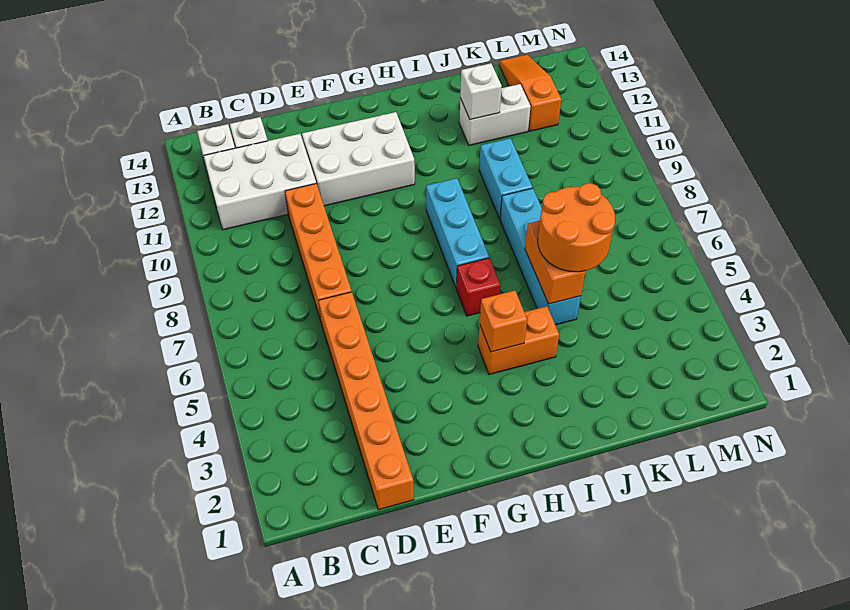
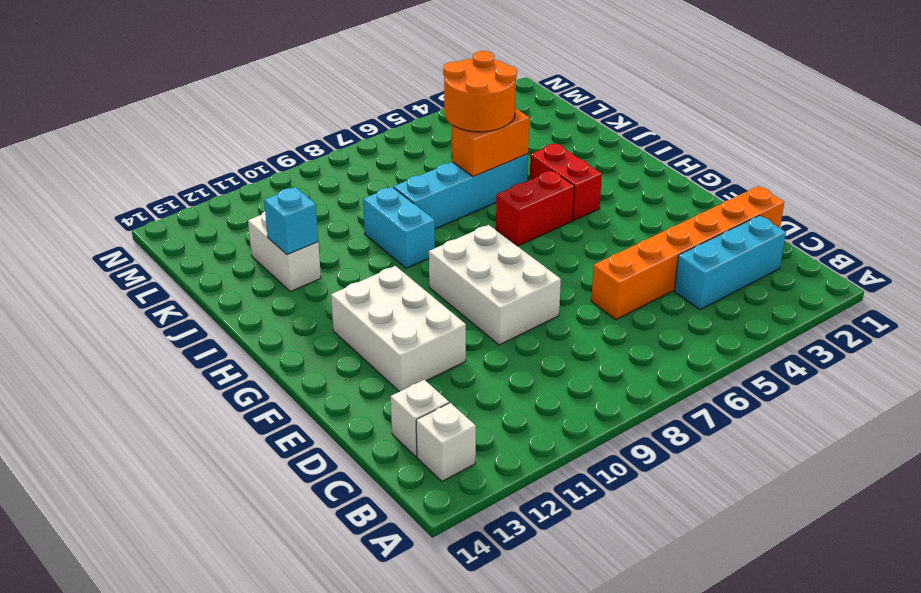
white brick B11:D12 level 1 -> white brick E8:G9 level 1
orange brick D7:D10 level 1 -> none
orange brick H4:I4 level 1 -> red brick H4:I4 level 1
orange brick H4 level 2 -> none
red brick H6 level 1 -> red brick H5:H6 level 1
cyan brick H7:H9 level 1 -> cyan brick C2:C4 level 1
cyan brick J9:J10 level 1 -> cyan brick I9:J9 level 1
white brick J12 level 2 -> cyan brick J12 level 2
orange slope L12:L14 level 1 top 12 -> none

